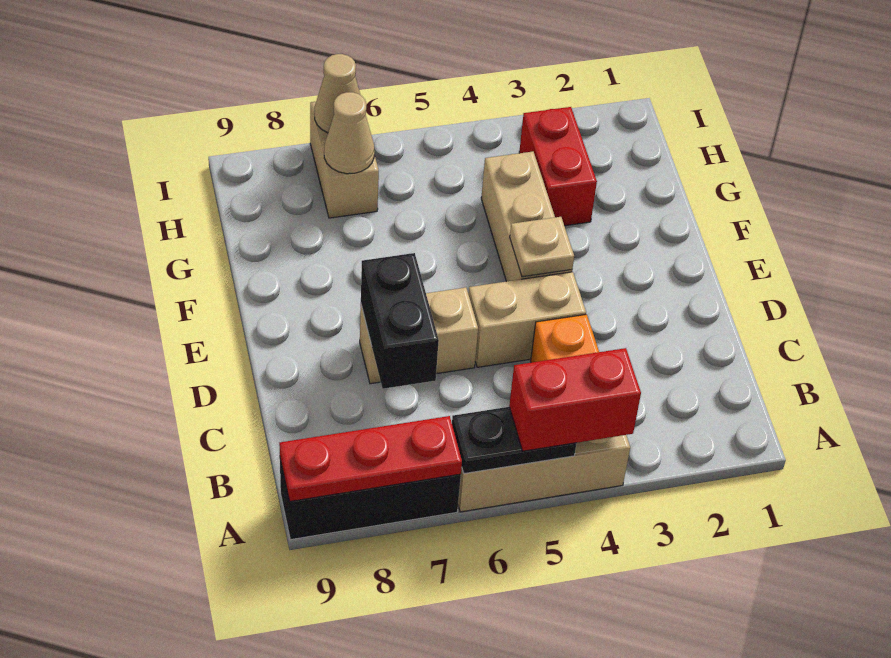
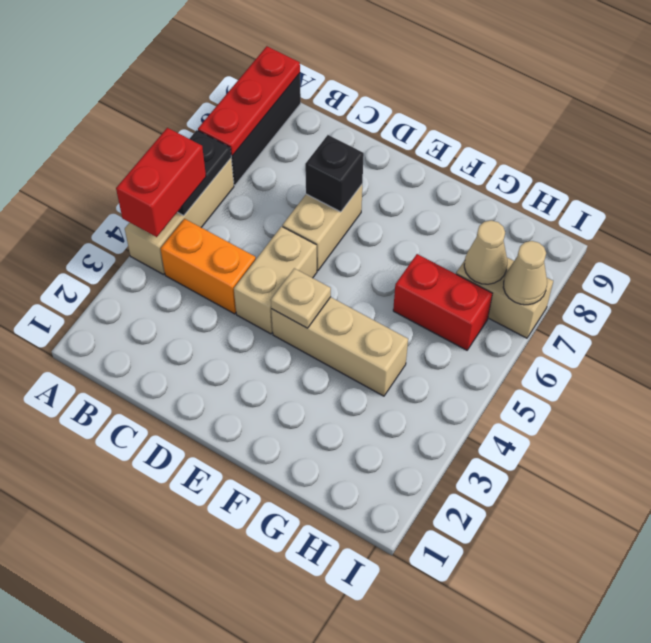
black brick C7:D7 level 2 -> black brick D7 level 2
red brick G3:H3 level 1 -> red brick G6:H6 level 1

